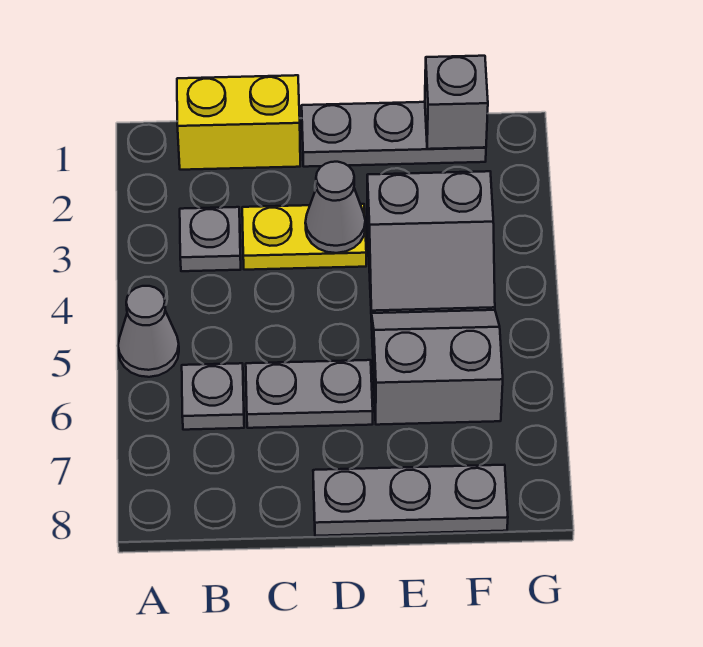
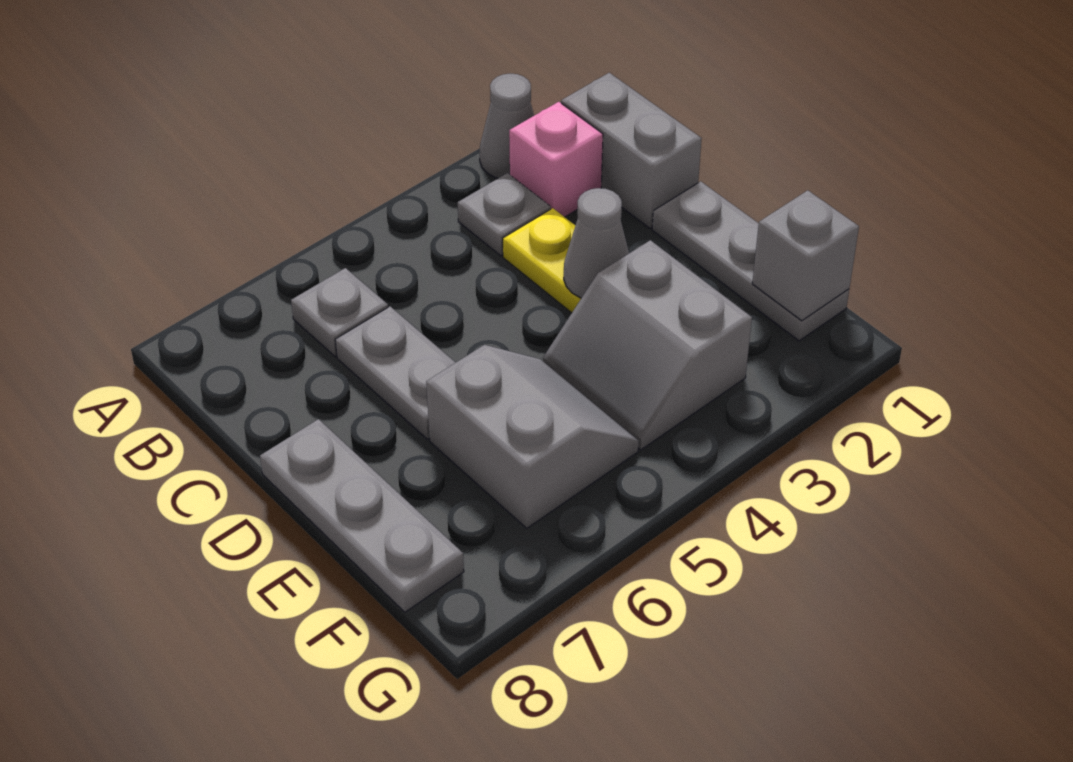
grey cone A5 level 1 -> grey cone A2 level 1
yellow brick B1:C1 level 1 -> grey brick B1:C1 level 1
none -> pink brick B2 level 1

